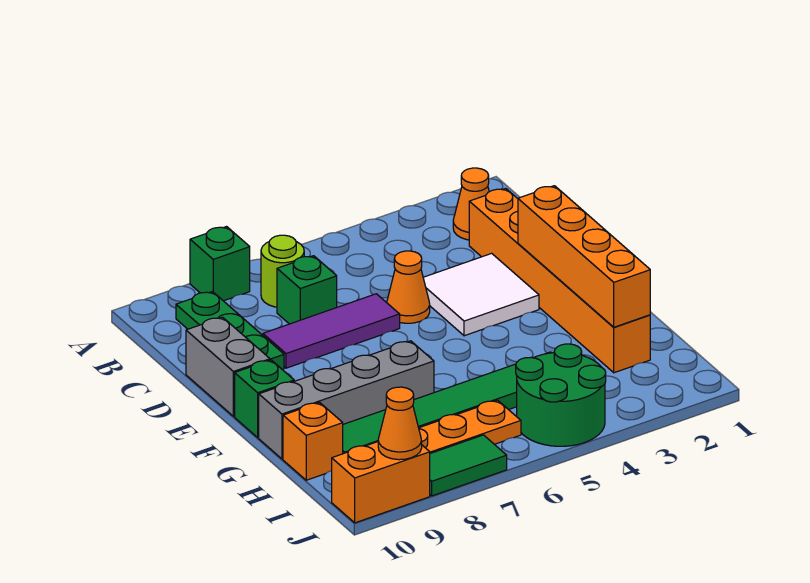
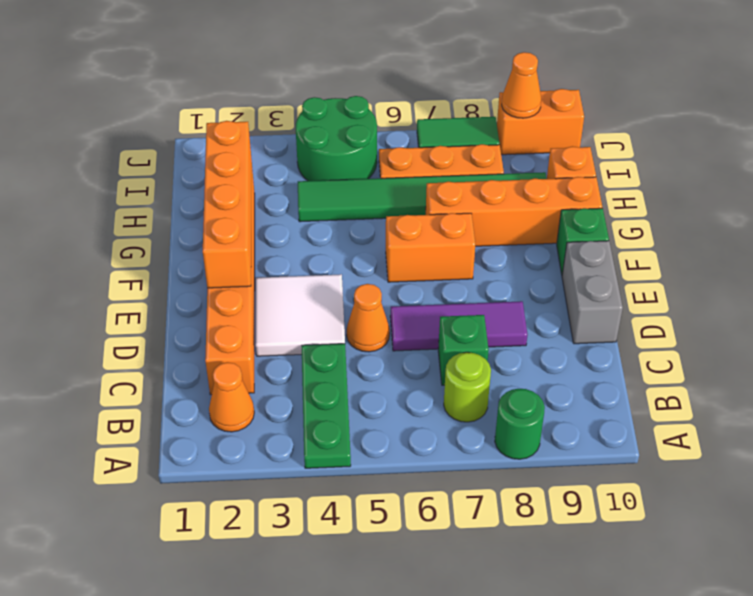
green brick A8 level 1 -> green round brick A8 level 1
green plate B9:D9 level 1 -> green plate A4:C4 level 1
none -> orange brick F6:F7 level 1
grey brick G7:G10 level 1 -> orange brick G7:G10 level 1

